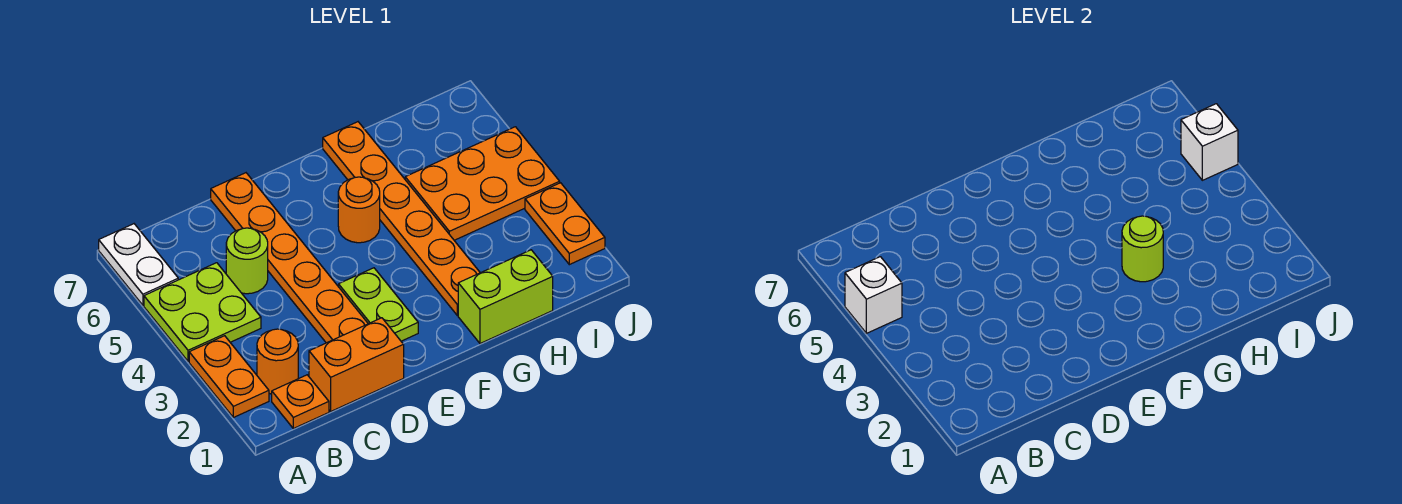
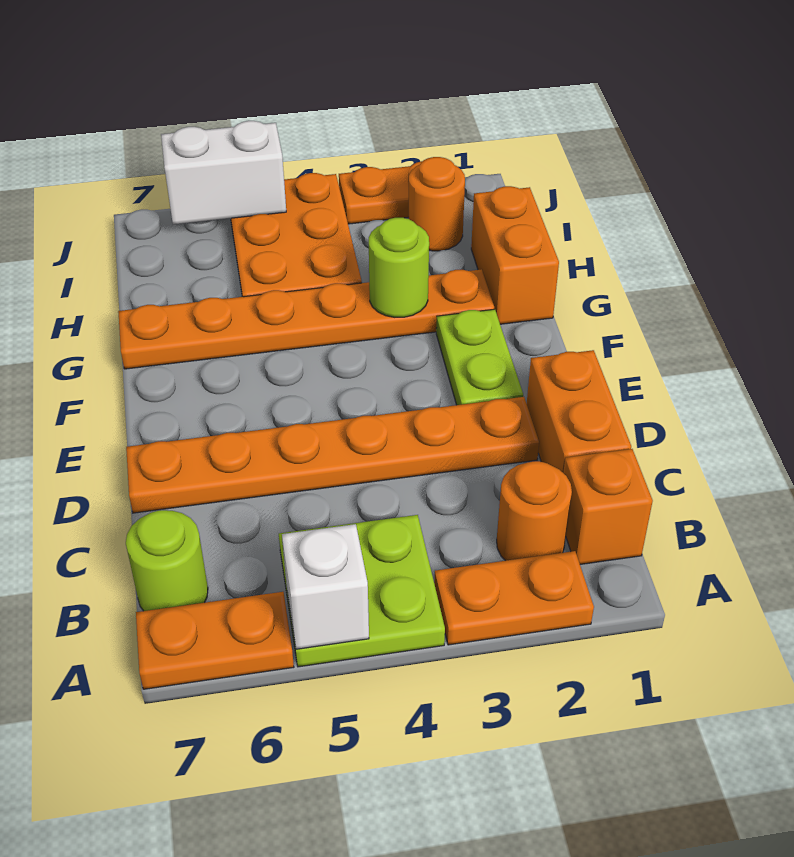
white plate A6:A7 level 1 -> orange plate A6:A7 level 1
orange plate B1 level 1 -> orange brick B1 level 1
lime round brick C5 level 1 -> lime round brick B7 level 1
lime plate E2:E3 level 1 -> lime plate E2:F2 level 1
orange round brick F5 level 1 -> orange round brick I2 level 1
lime brick G1:H1 level 1 -> orange brick G1:H1 level 1
white brick J5 level 2 -> white brick J5:J6 level 2

